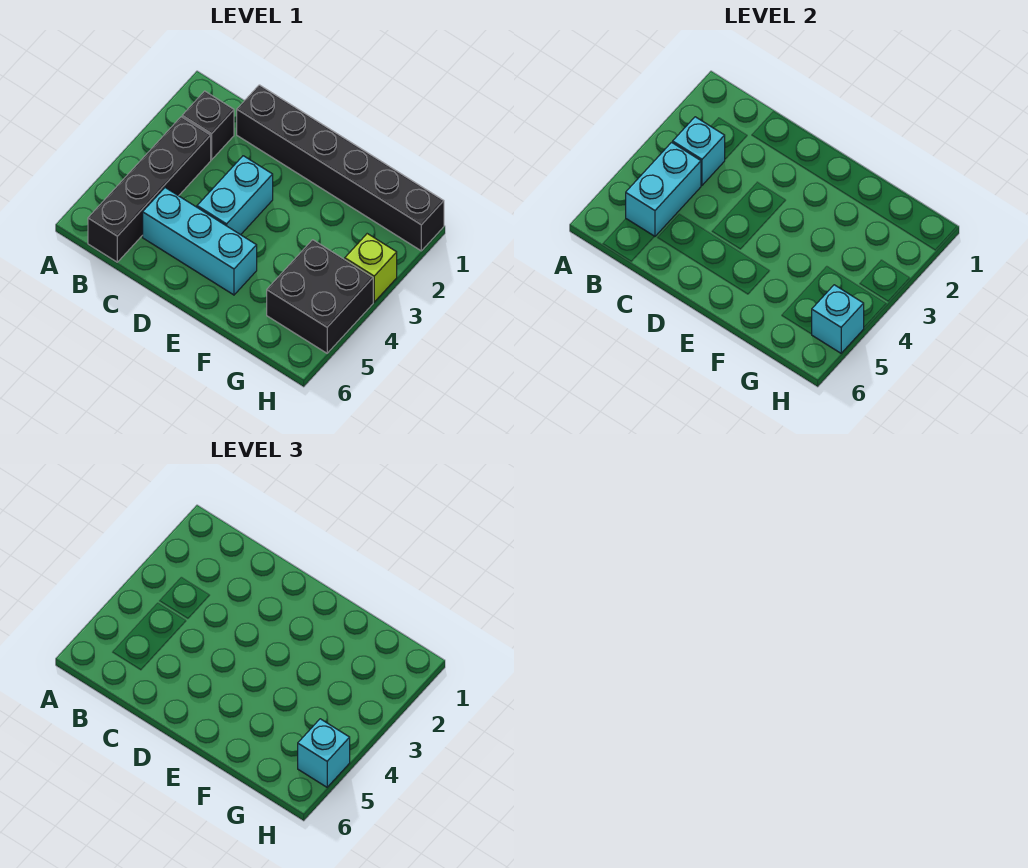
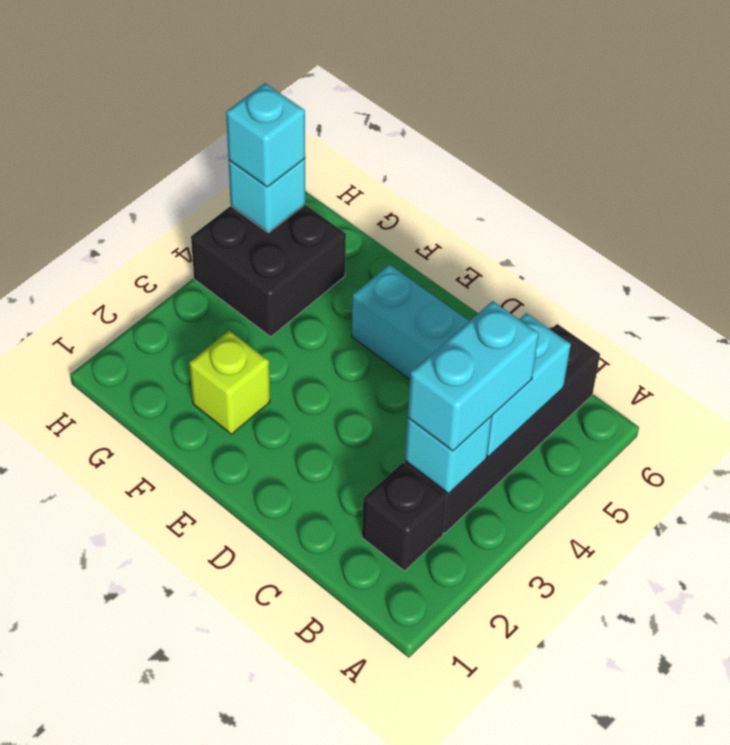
black brick C1:H1 level 1 -> none
cyan brick D3:D4 level 1 -> cyan brick B3:B4 level 3
lime brick H3 level 1 -> lime brick F2 level 1

